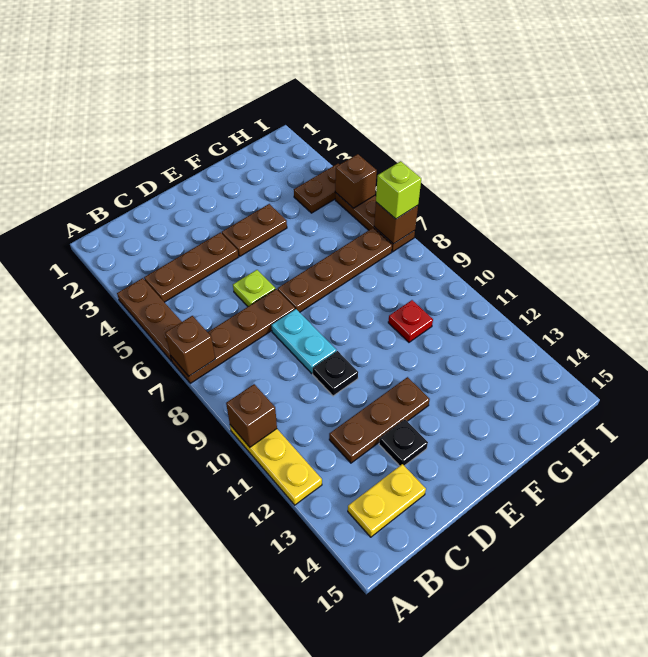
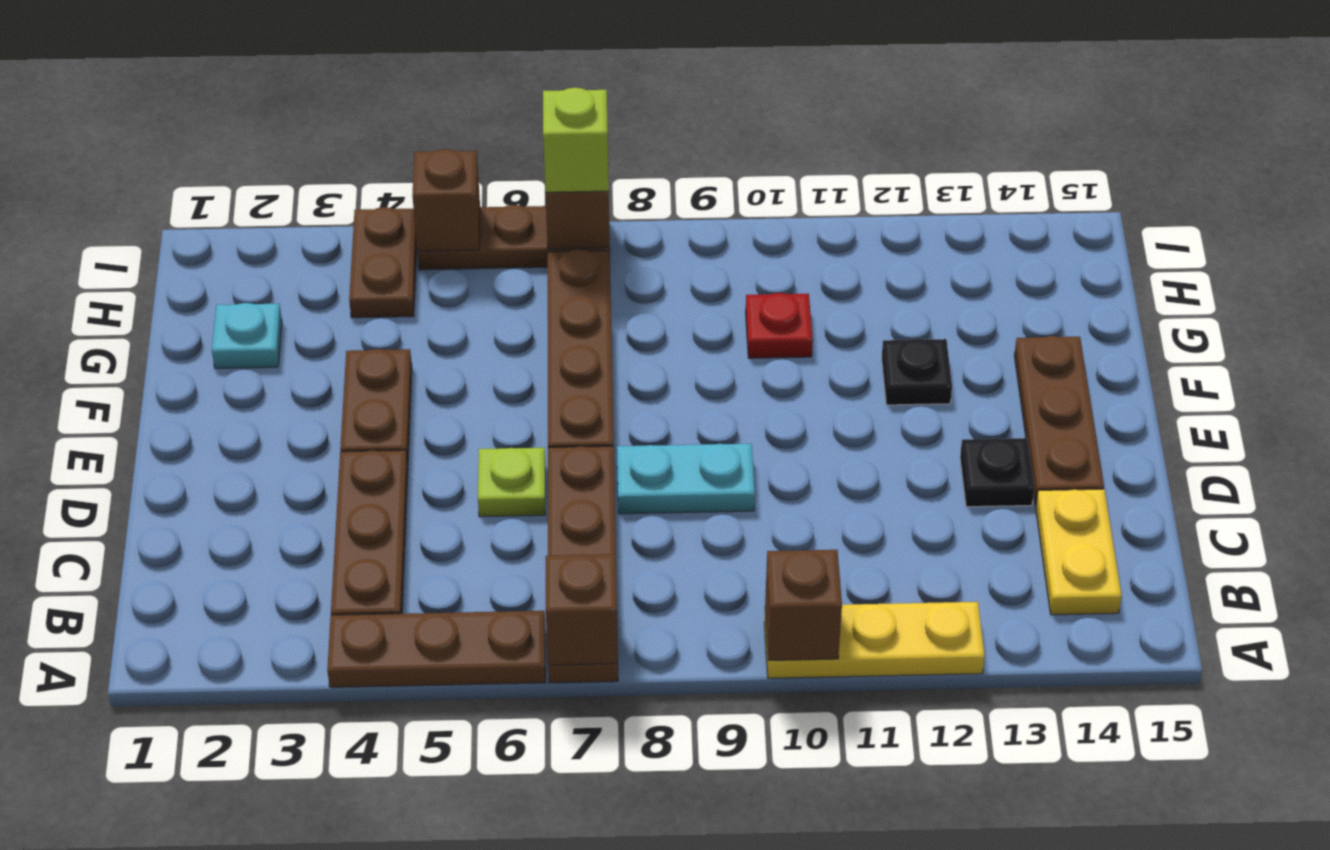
brown plate C12:E12 level 1 -> brown plate D14:F14 level 1
black plate D10 level 1 -> black plate F12 level 1
none -> cyan plate G2 level 1

